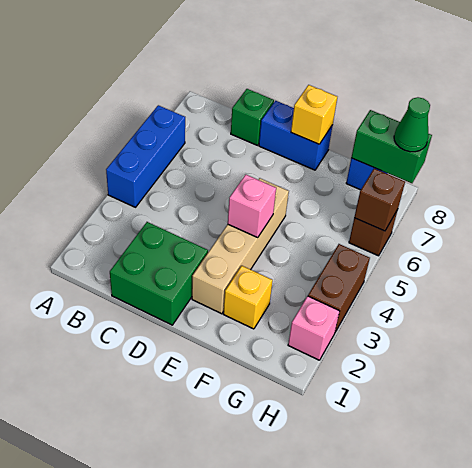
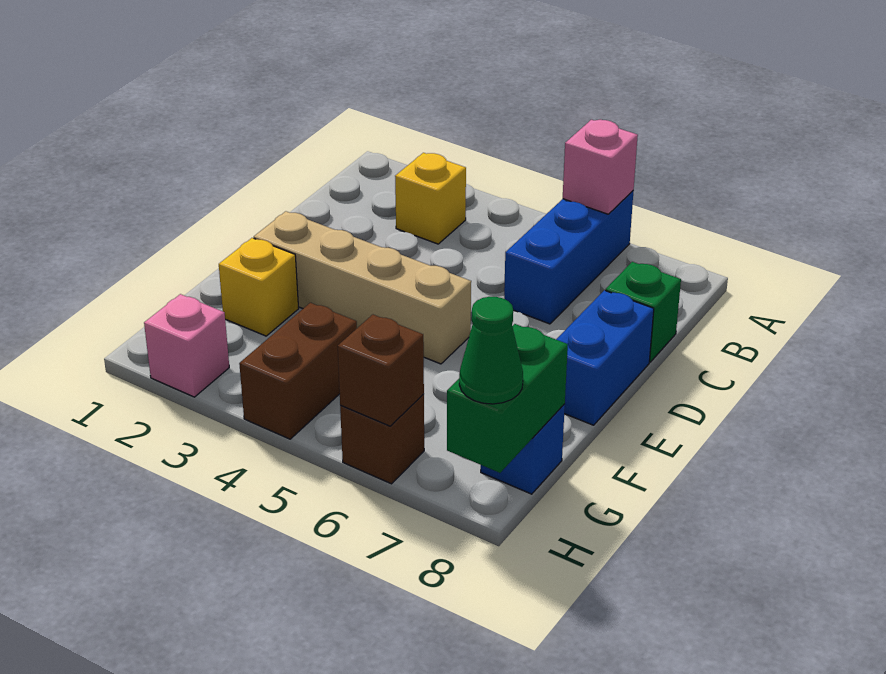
blue brick A4:A6 level 1 -> blue brick A6:C6 level 1
green brick C1:D2 level 1 -> none
pink brick E4 level 2 -> pink brick A6 level 2
yellow brick E8 level 2 -> yellow brick B3 level 1
brown brick H3:H4 level 1 -> brown brick G4:H4 level 1

